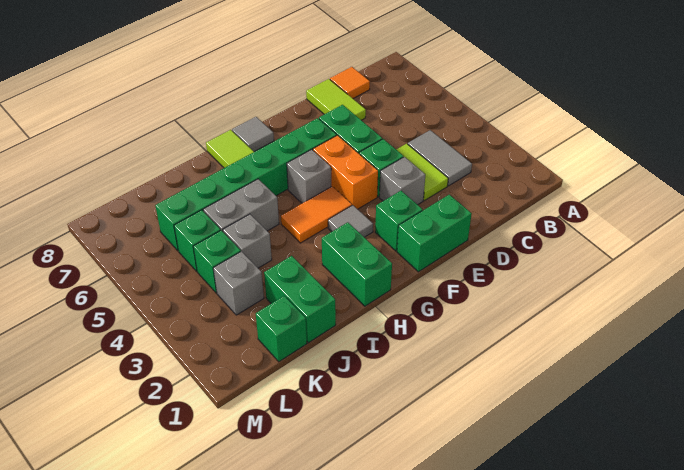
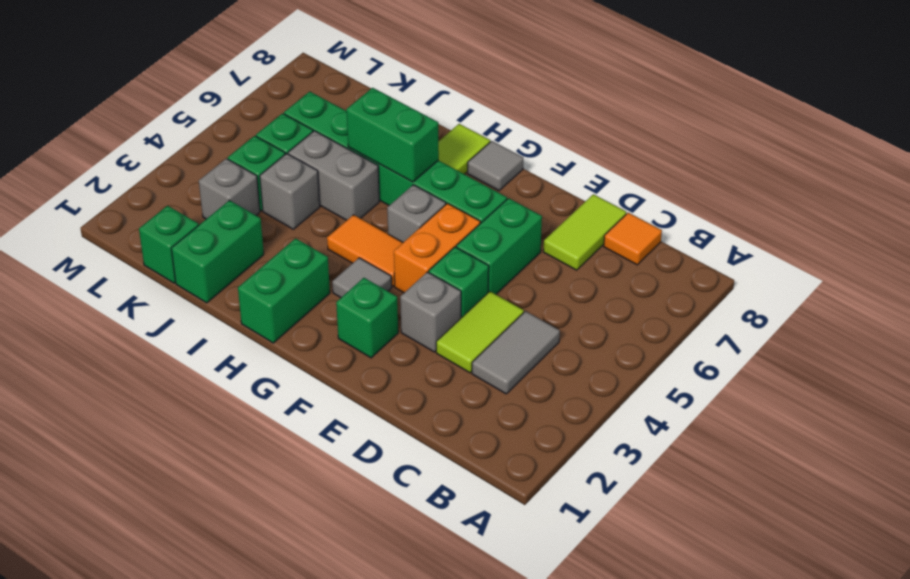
green brick E1:F1 level 1 -> green brick H6:I6 level 2

